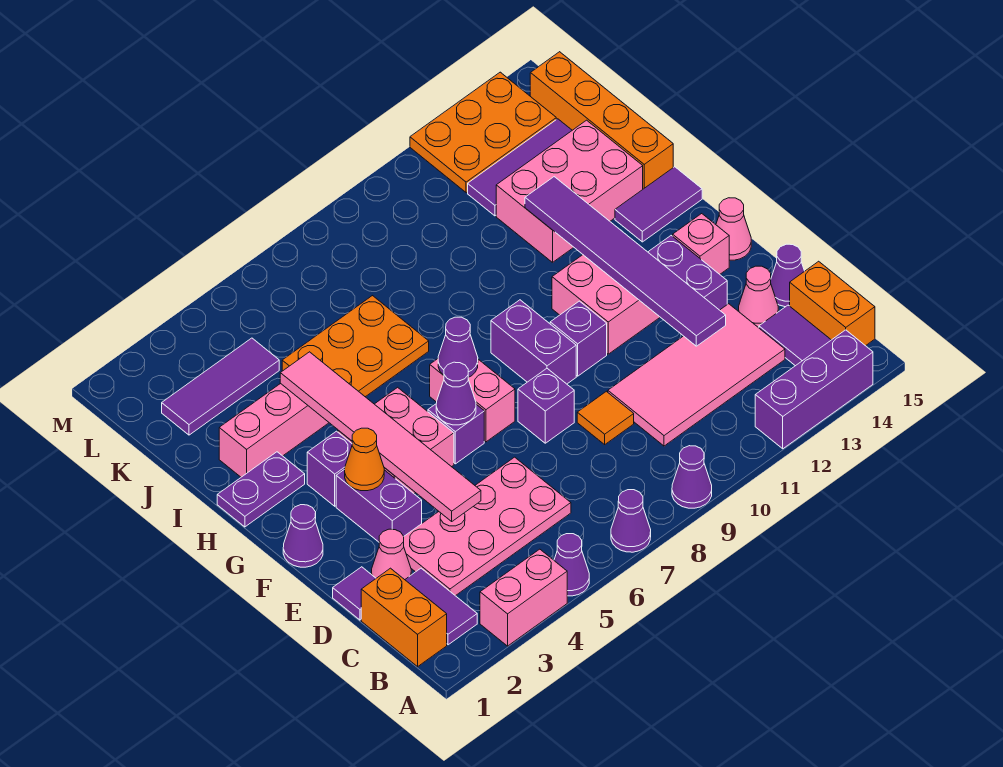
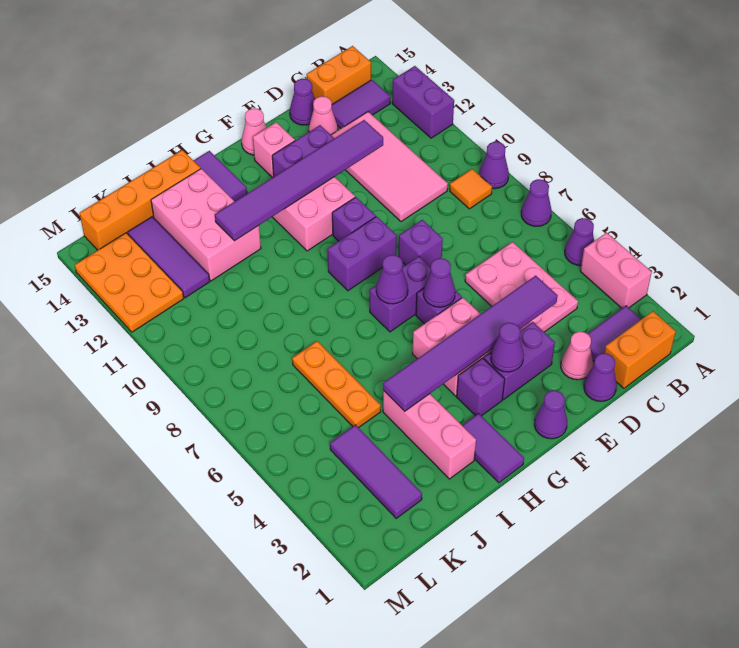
purple brick A12:A14 level 1 -> purple brick A12:A13 level 1
pink plate C3:D6 level 1 -> pink plate C4:D6 level 1
purple tile D1 level 1 -> purple cone D1 level 1
pink tile D4:I4 level 2 -> purple tile D4:I4 level 2
orange tile D9 level 1 -> orange tile B9 level 1
orange cone F3 level 2 -> purple cone F3 level 2
pink brick F7:G7 level 1 -> purple brick F7:G7 level 1
purple plate H1:H2 level 1 -> purple tile H1:H2 level 1
orange plate I5:J7 level 1 -> orange plate J5:J7 level 1

